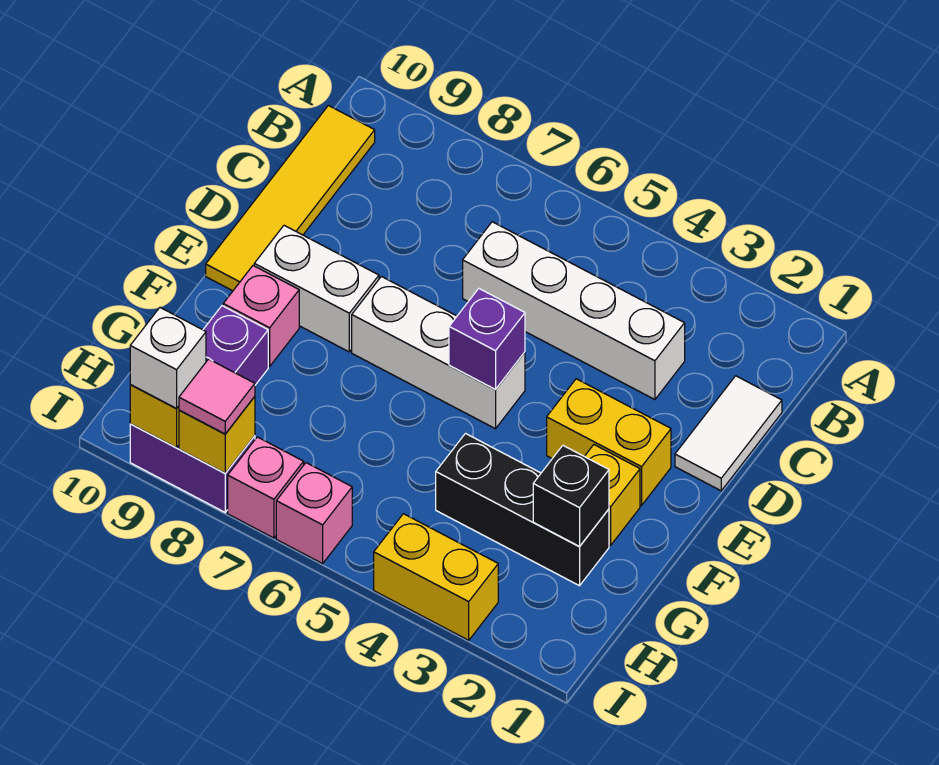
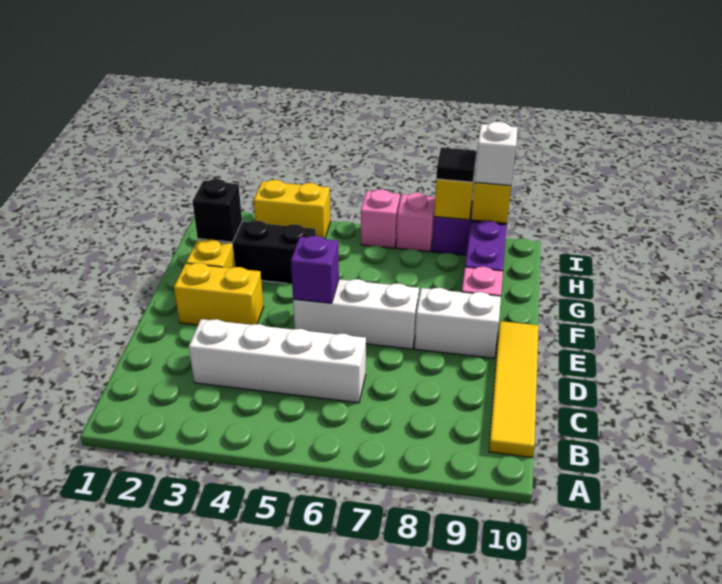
white tile C1:D1 level 1 -> none
pink tile I8 level 3 -> black tile I8 level 3

